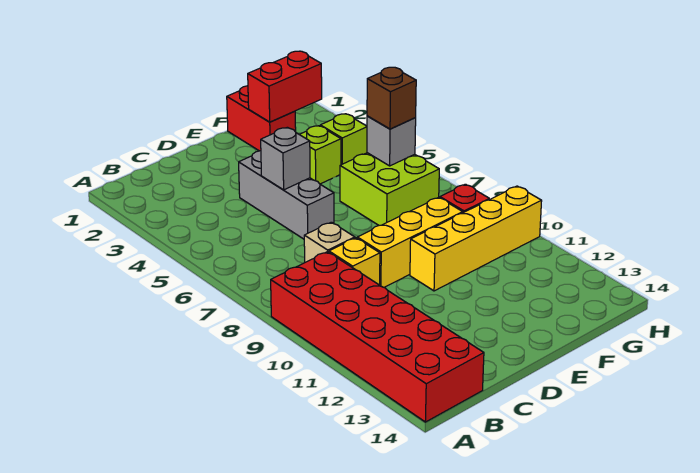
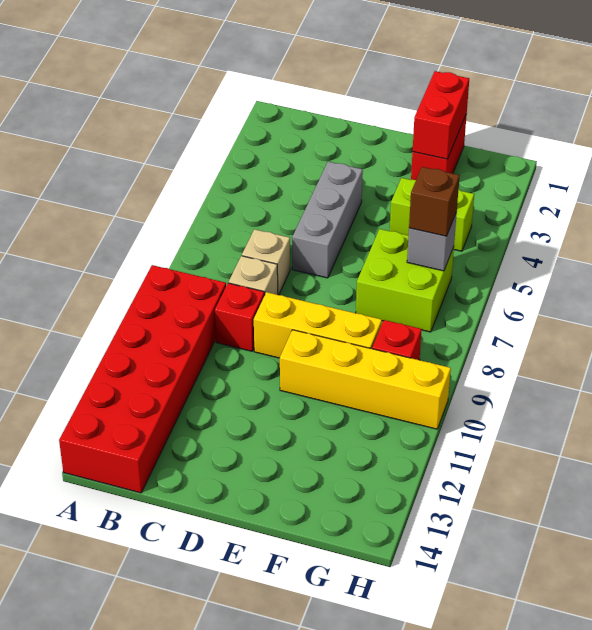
none -> tan brick C7 level 1
yellow brick C9 level 1 -> red brick C9 level 1
grey brick D5 level 2 -> none
red brick F2:G2 level 2 -> red brick F1:F2 level 2

